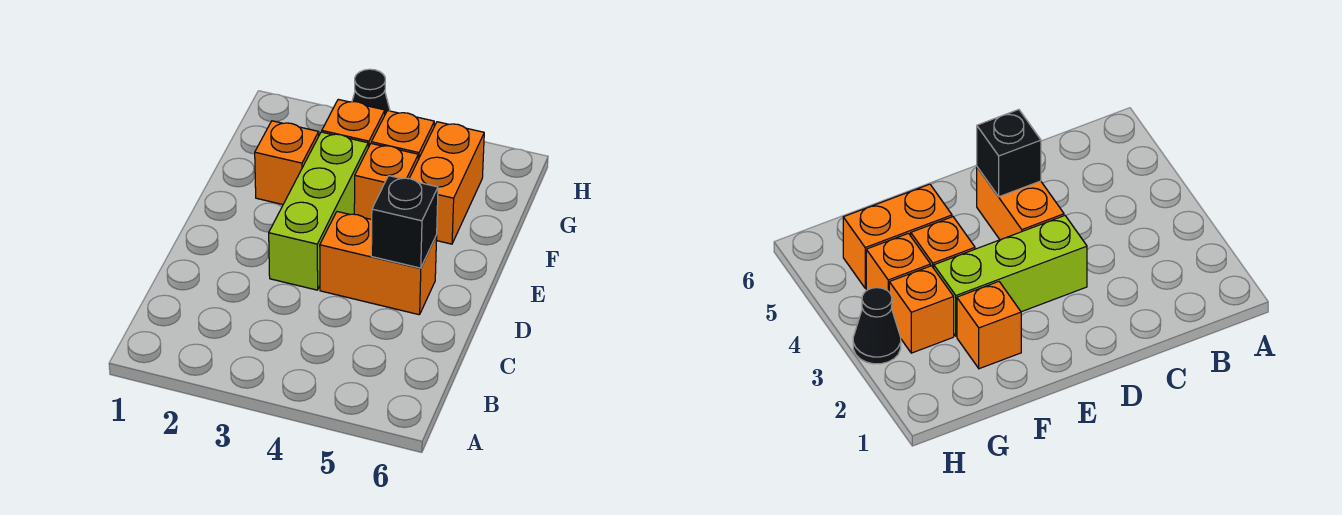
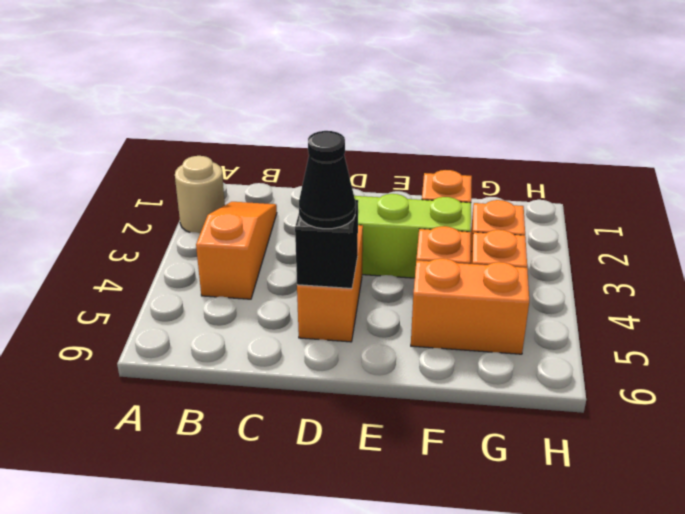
none -> tan round brick A2 level 1
none -> orange slope B2:B4 level 1 top 4
black cone H3 level 1 -> black cone D5 level 3

